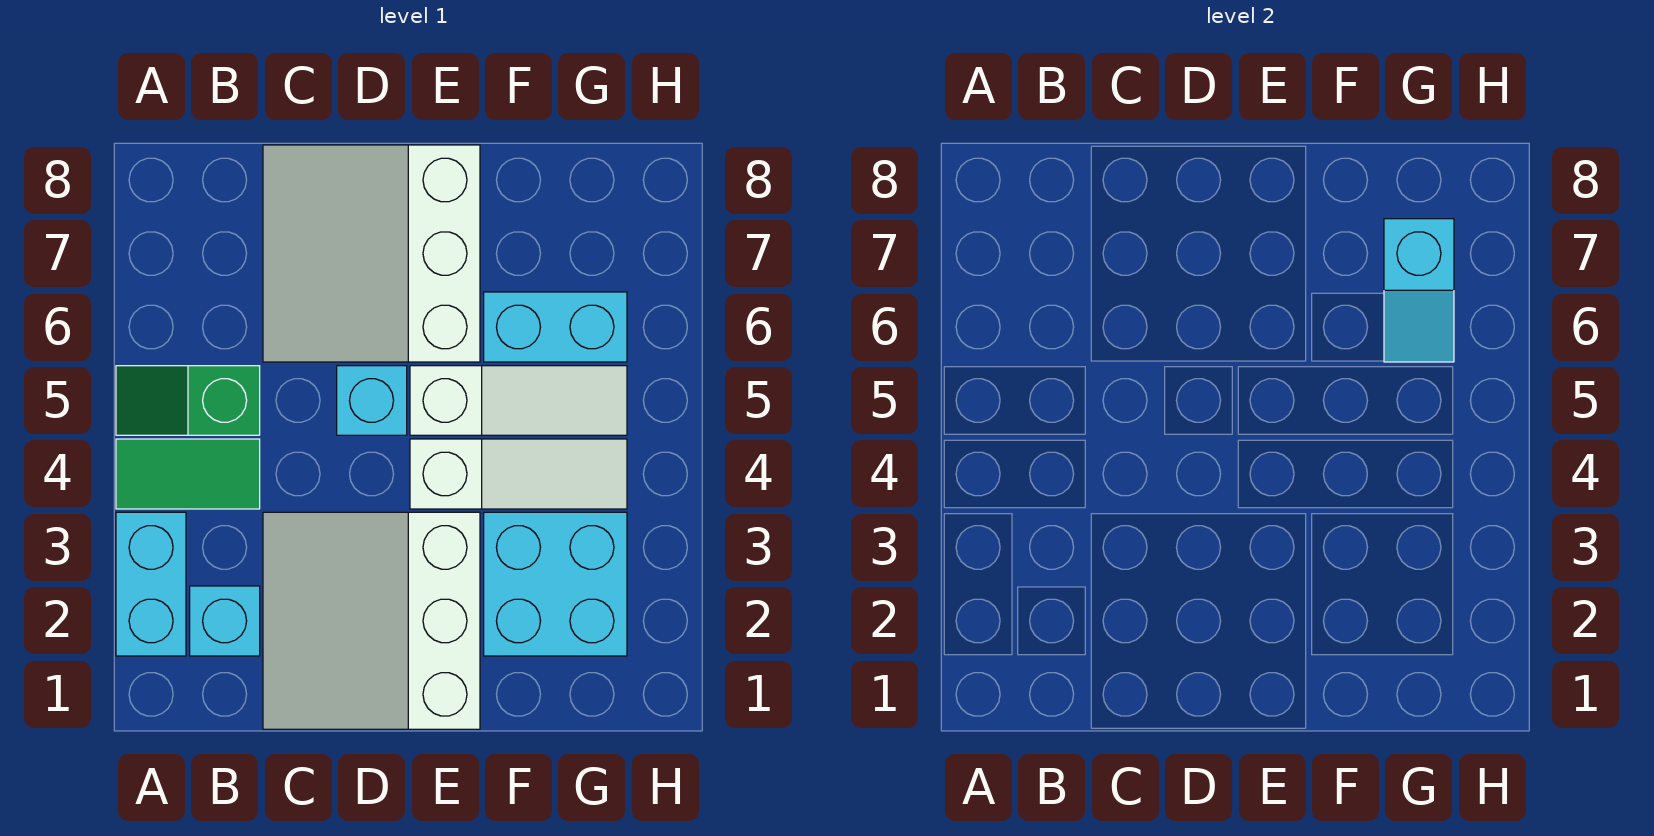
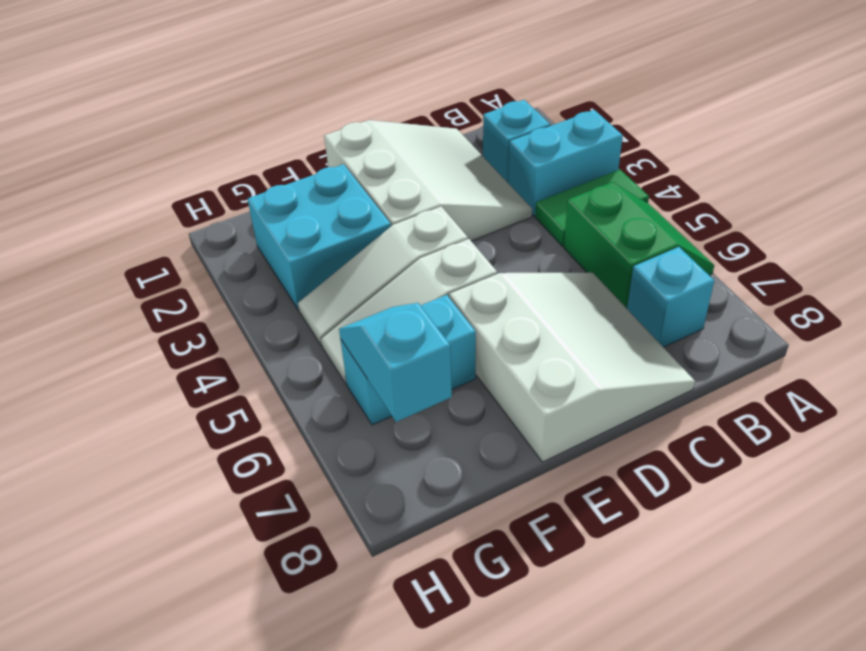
cyan brick A2:A3 level 1 -> cyan brick A3:B3 level 1
green slope A5:B5 level 1 top B -> green slope A5:B6 level 1 top B
cyan brick D5 level 1 -> cyan brick B7 level 1

